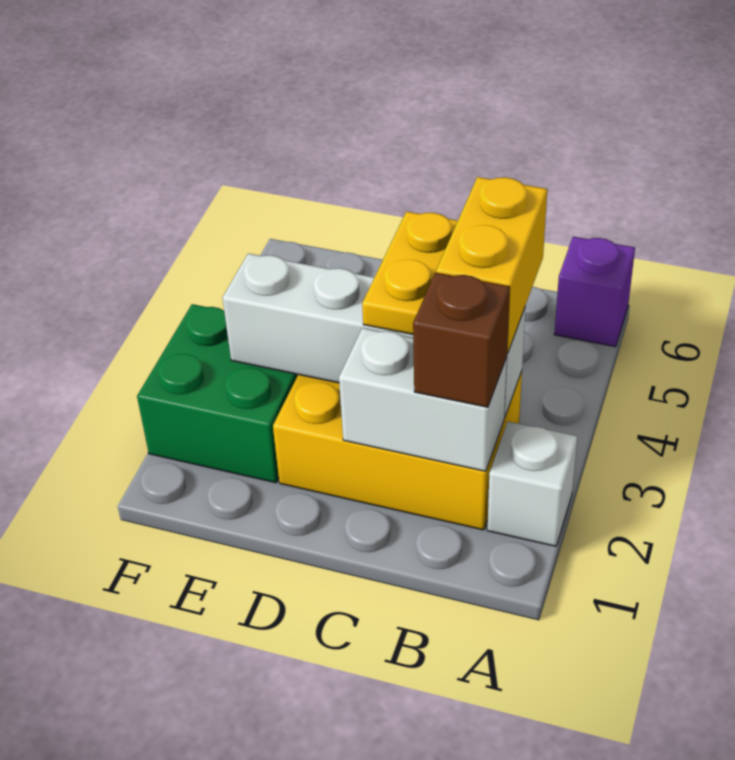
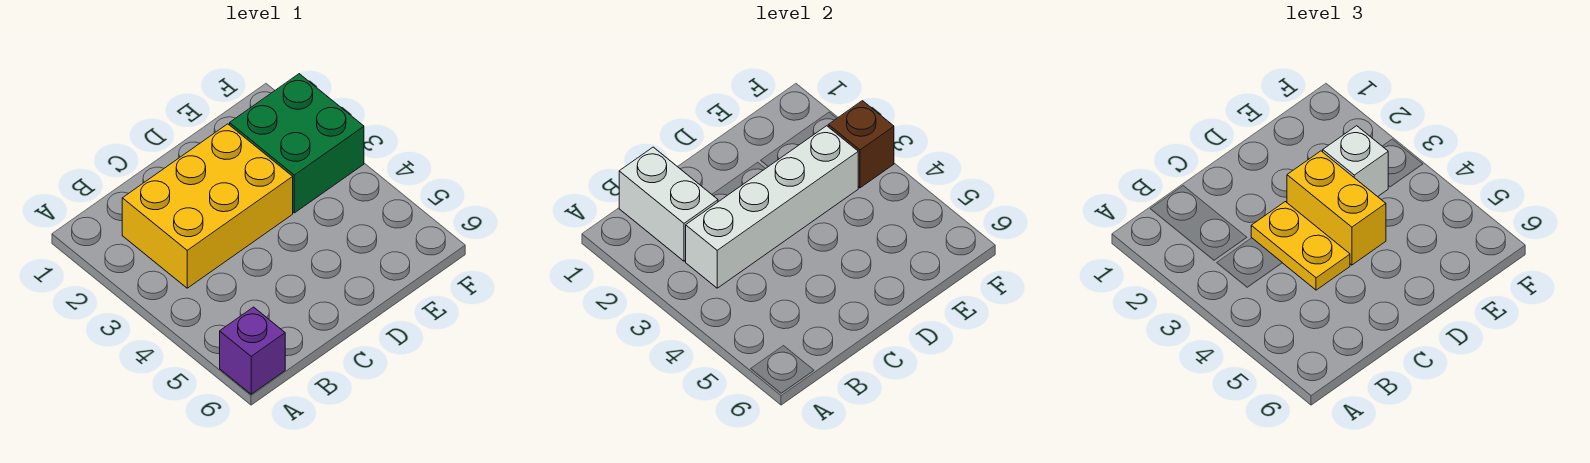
white brick A2 level 1 -> white brick E3 level 3
white brick B2:C2 level 2 -> white brick B1:B2 level 2
brown brick B2 level 3 -> brown brick F3 level 2
yellow brick B3:B4 level 3 -> yellow brick D3:D4 level 3

